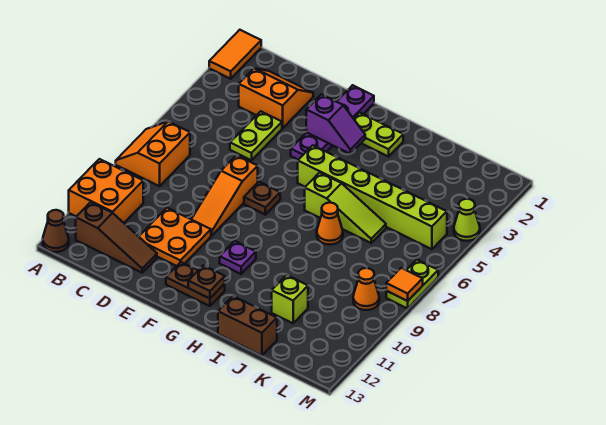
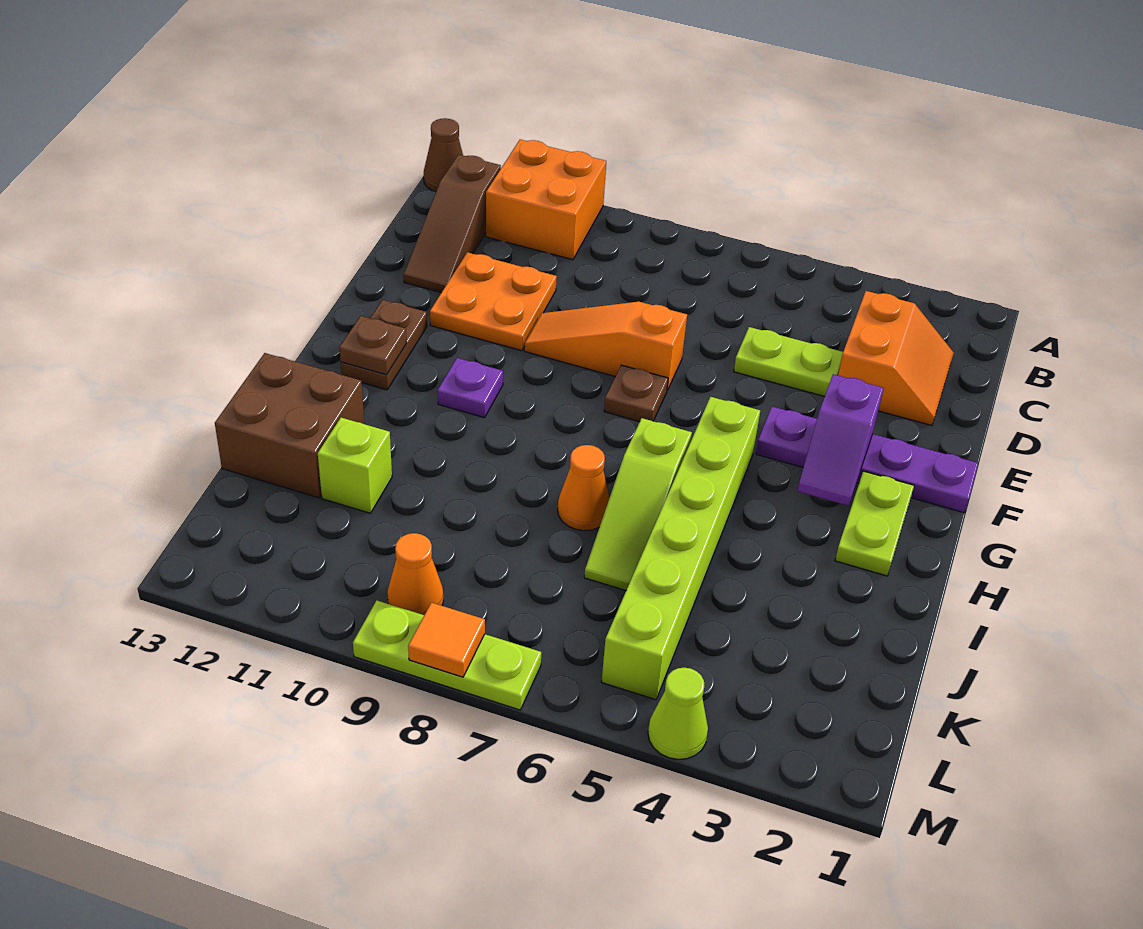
orange tile A1:A2 level 1 -> none
orange slope A7:B8 level 1 top B -> none
brown brick I13:J13 level 1 -> brown brick I12:J13 level 1
lime plate M7:M8 level 1 -> lime plate M7:M9 level 1

